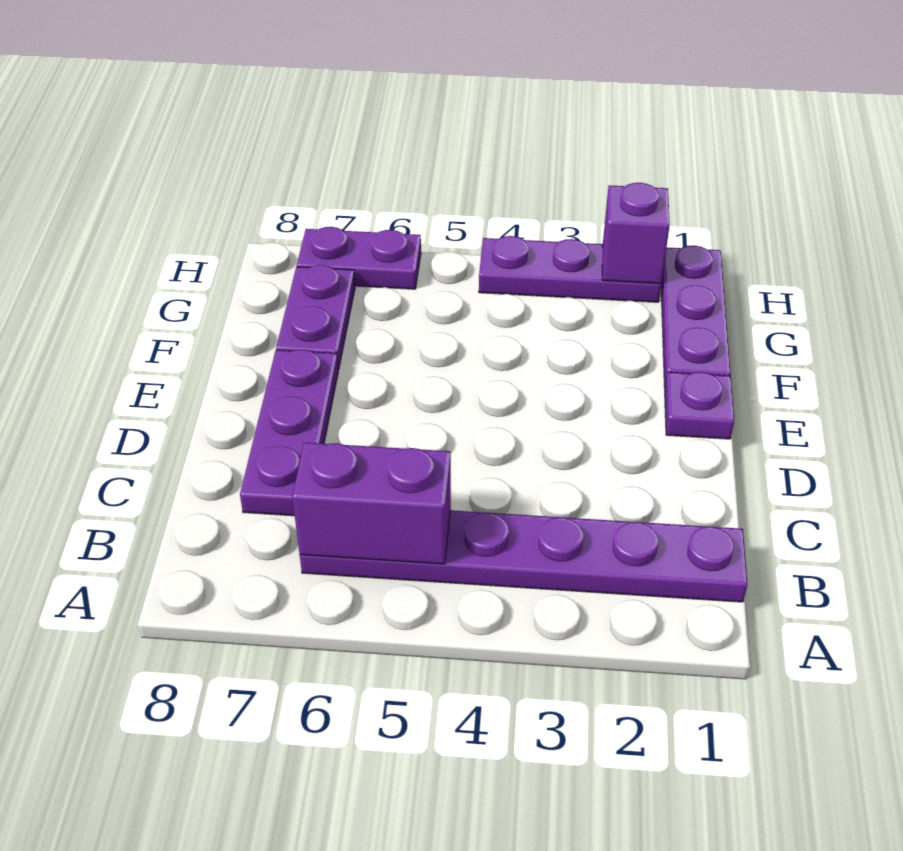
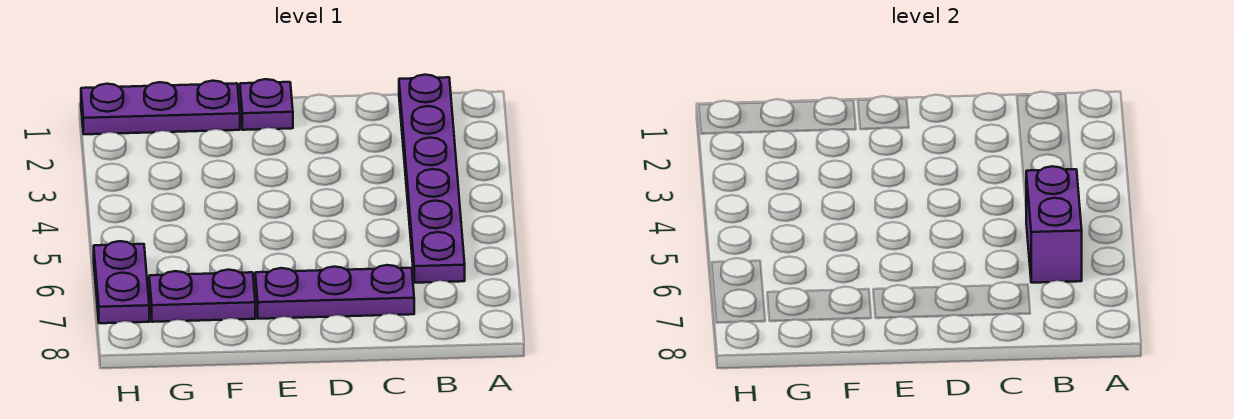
purple plate H2:H4 level 1 -> none
purple brick H2 level 2 -> none

